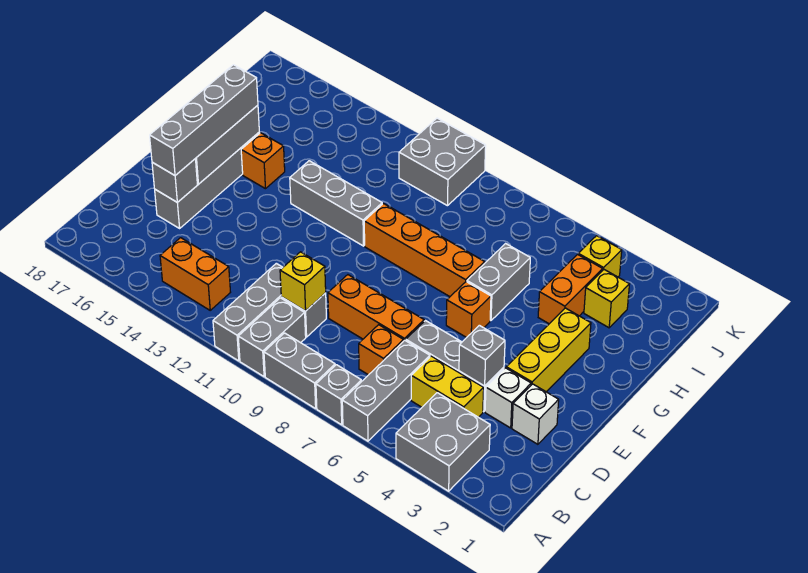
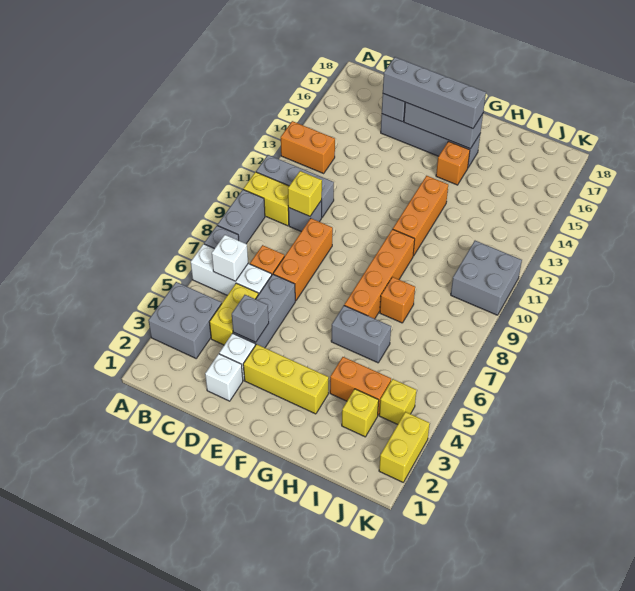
grey brick A6:C6 level 1 -> white brick A6:C6 level 1
grey brick A10:B10 level 1 -> yellow brick A10:B10 level 1
none -> white brick B6 level 2
orange brick B13:B14 level 1 -> orange brick A13:B13 level 1
orange brick F6 level 1 -> orange brick H8 level 1
grey brick G11:G13 level 1 -> orange brick G11:G13 level 1
none -> yellow brick K2:K3 level 1

